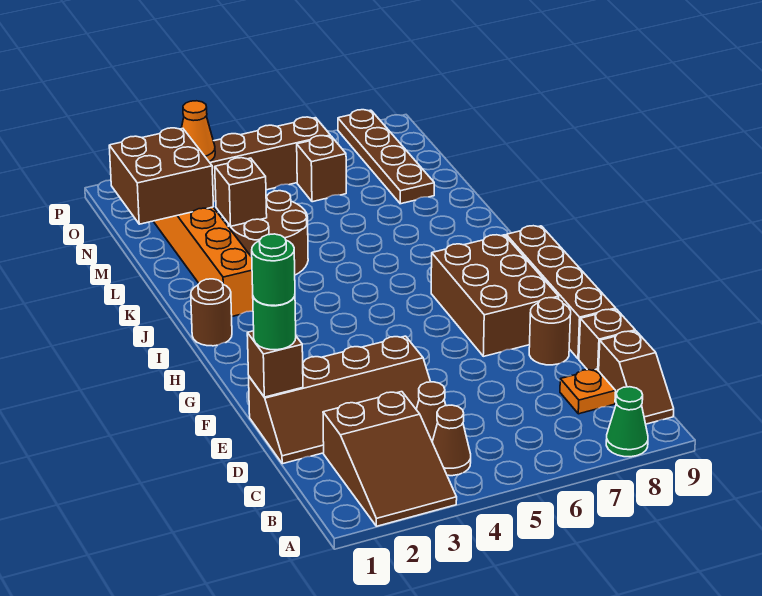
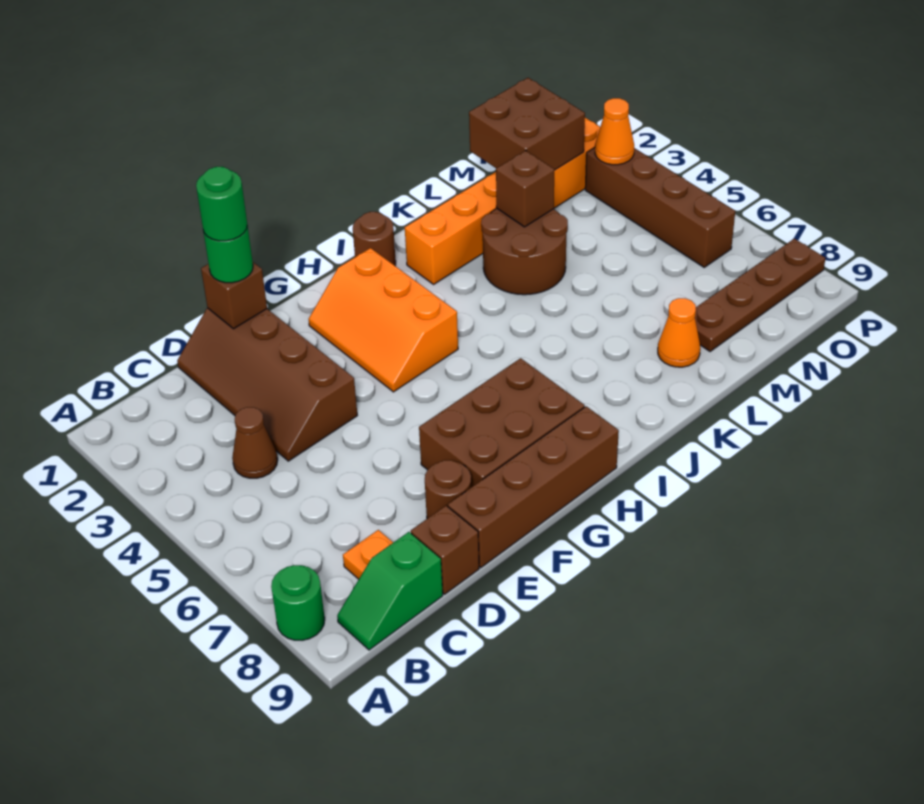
brown slope A2:C3 level 1 top C -> none
green cone A8 level 1 -> green round brick A8 level 1
brown cone B4 level 1 -> none
brown slope B9:C9 level 1 top C -> green slope B9:C9 level 1 top C
none -> orange slope G2:H4 level 1 top H
none -> orange cone L8 level 1
brown brick N6 level 1 -> none

